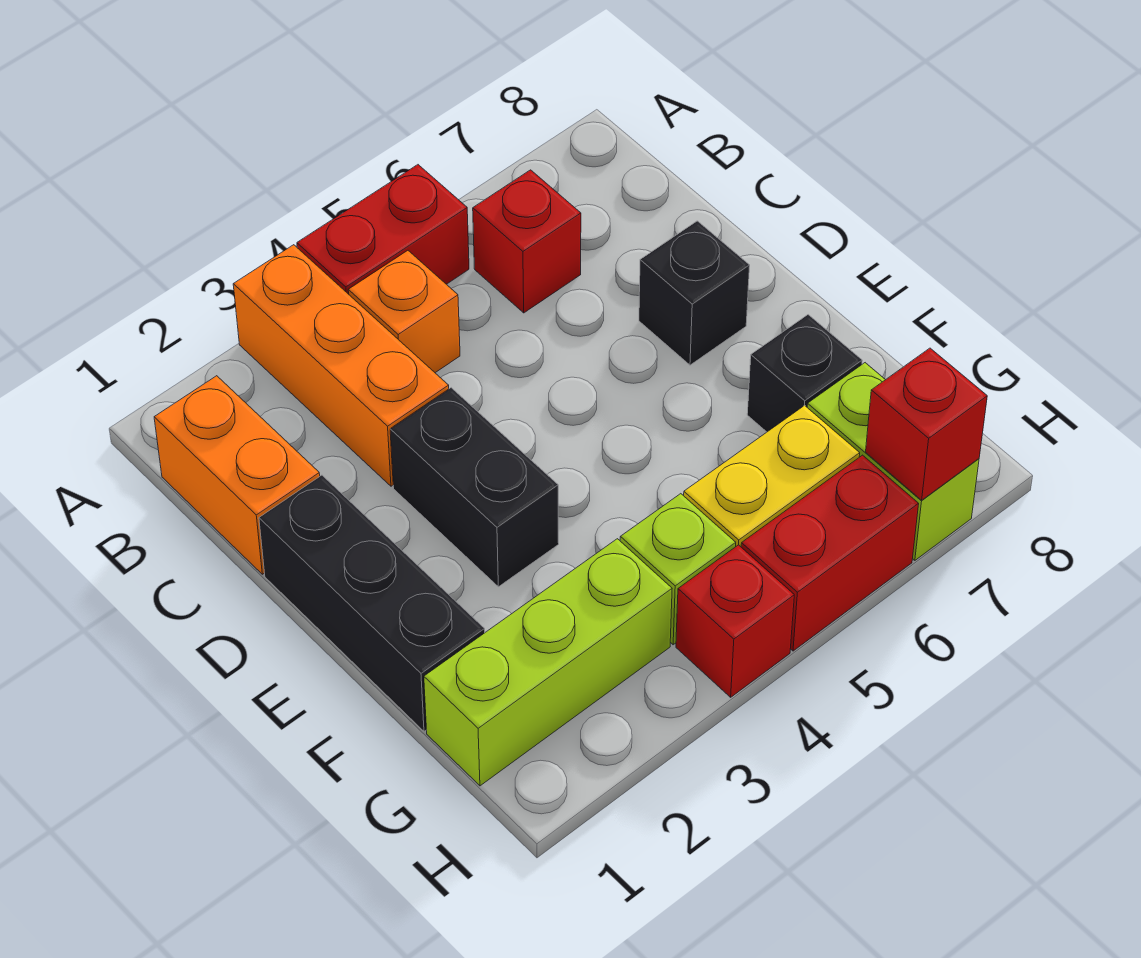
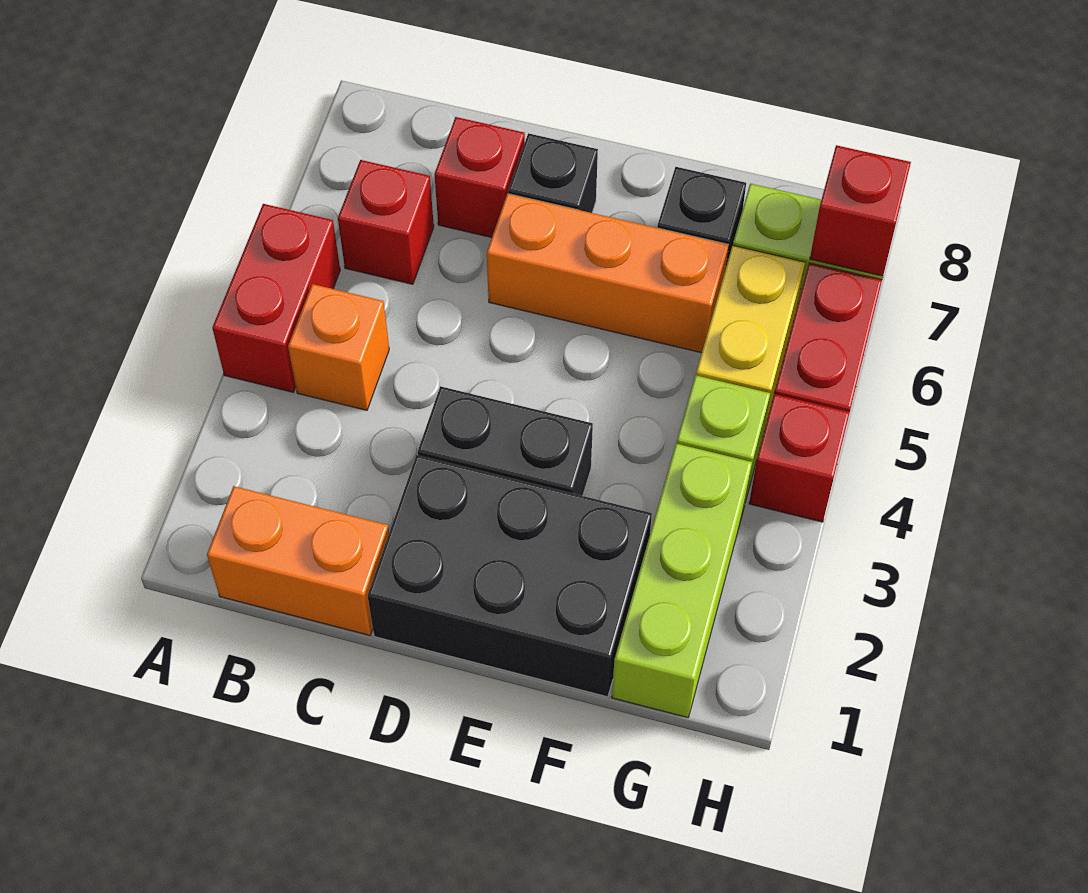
orange brick A3:C3 level 1 -> orange brick D6:F6 level 1
none -> red brick C7 level 1
black brick D1:F1 level 1 -> black brick D1:F2 level 1

